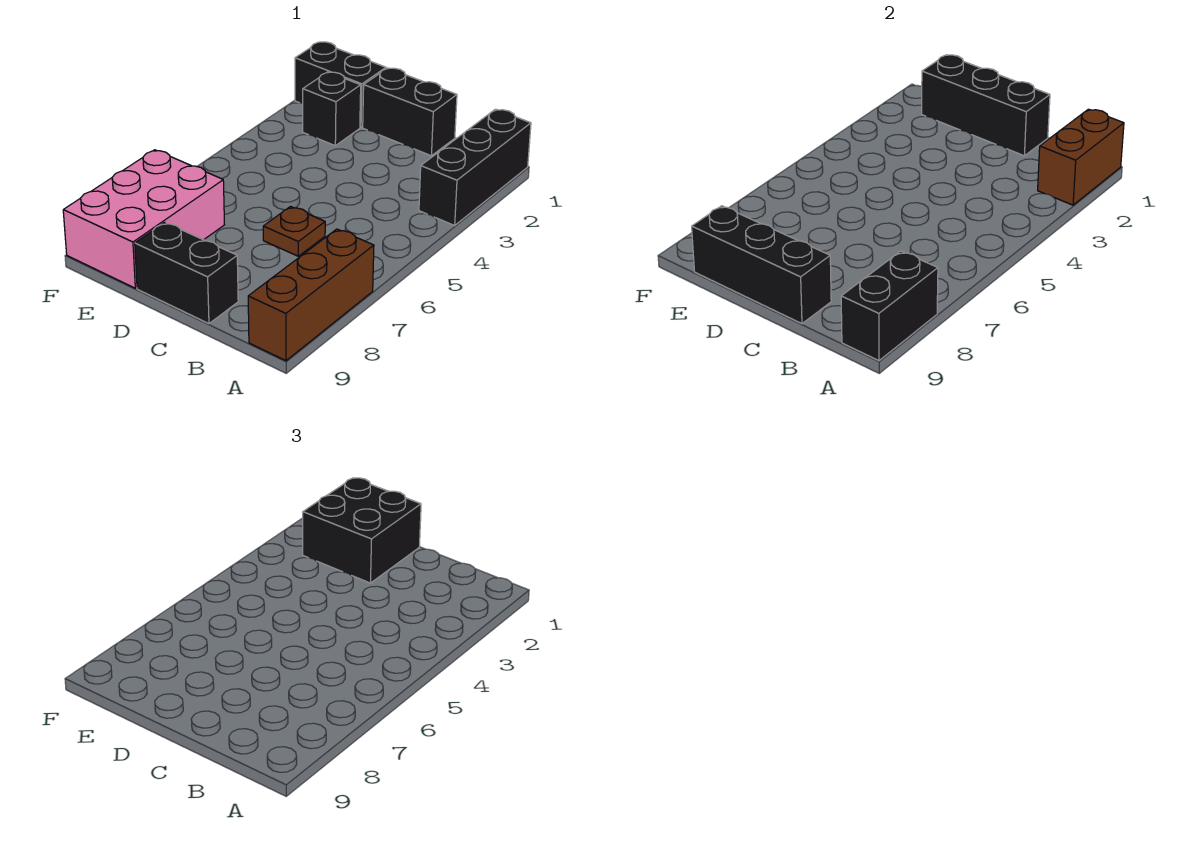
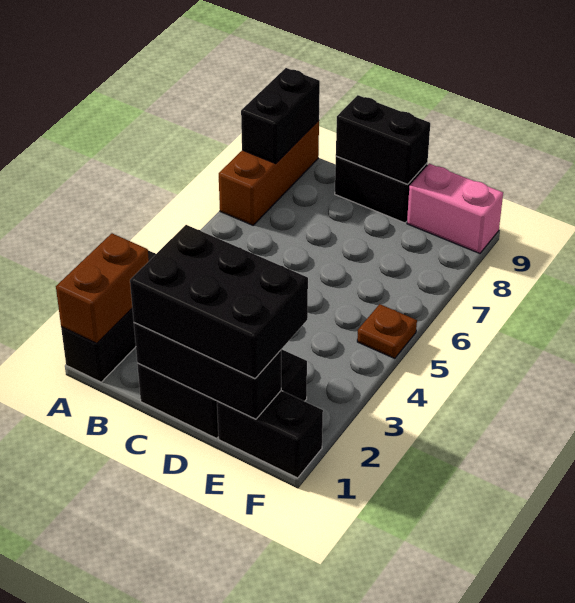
brown plate C6 level 1 -> brown plate F5 level 1
black brick C9:E9 level 2 -> black brick C9:D9 level 2
black brick D1:E2 level 3 -> black brick C1:E2 level 3
pink brick E7:F9 level 1 -> pink brick E9:F9 level 1

